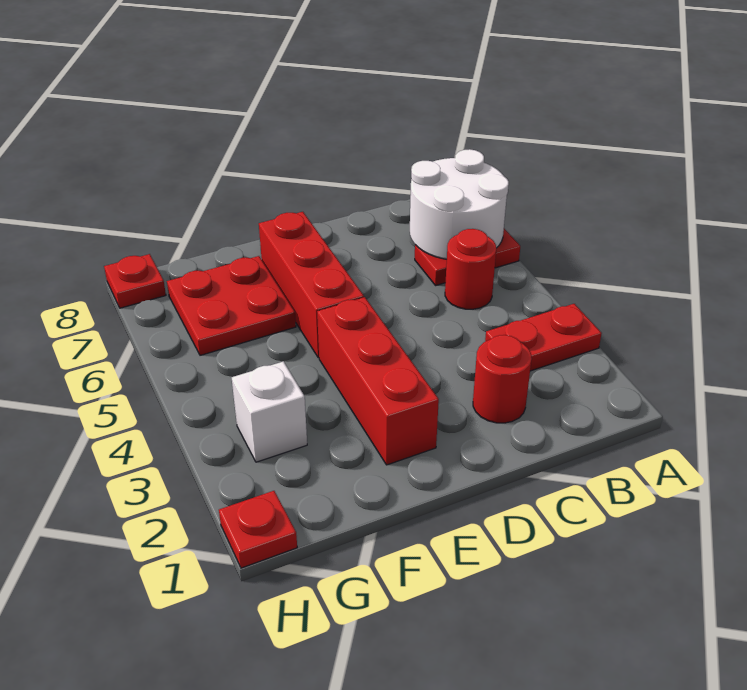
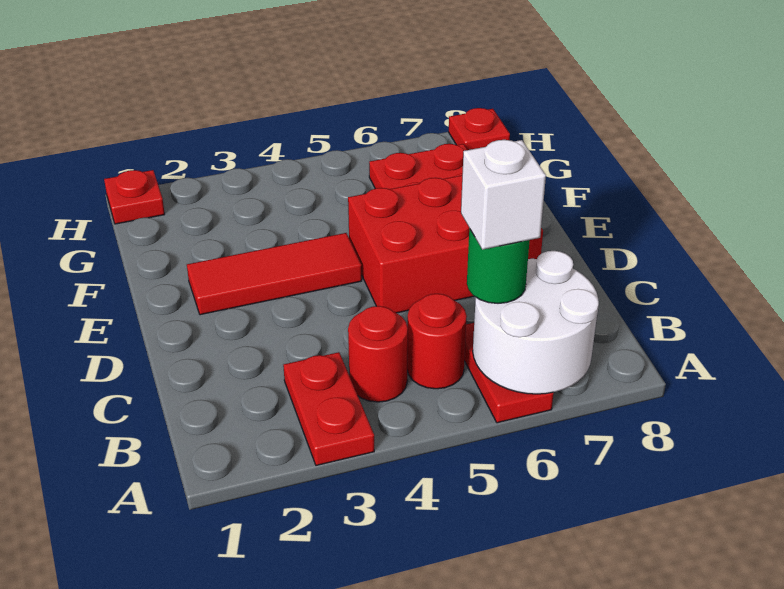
none -> green round brick B6 level 3
red round brick C2 level 1 -> red round brick B4 level 1
red brick E2:E4 level 1 -> red tile E2:E4 level 1
red brick E5:E7 level 1 -> red brick D5:E7 level 1
white brick G3 level 1 -> white brick B6 level 4

